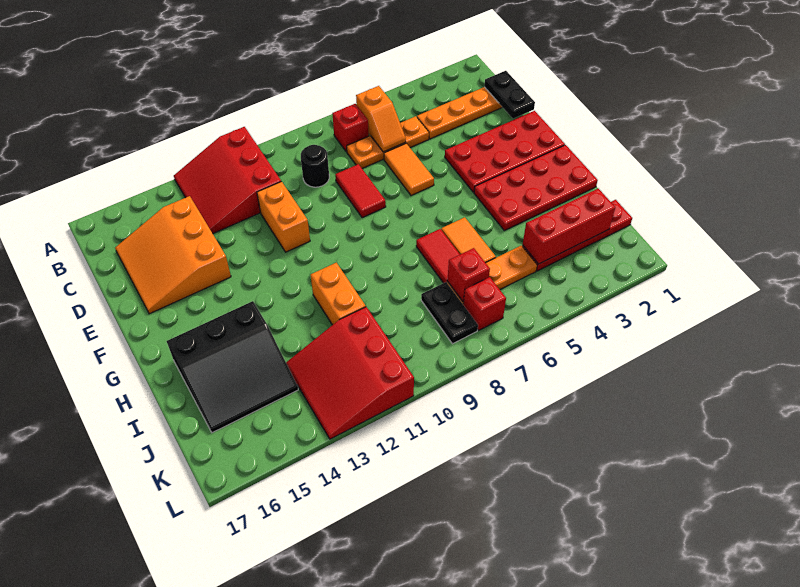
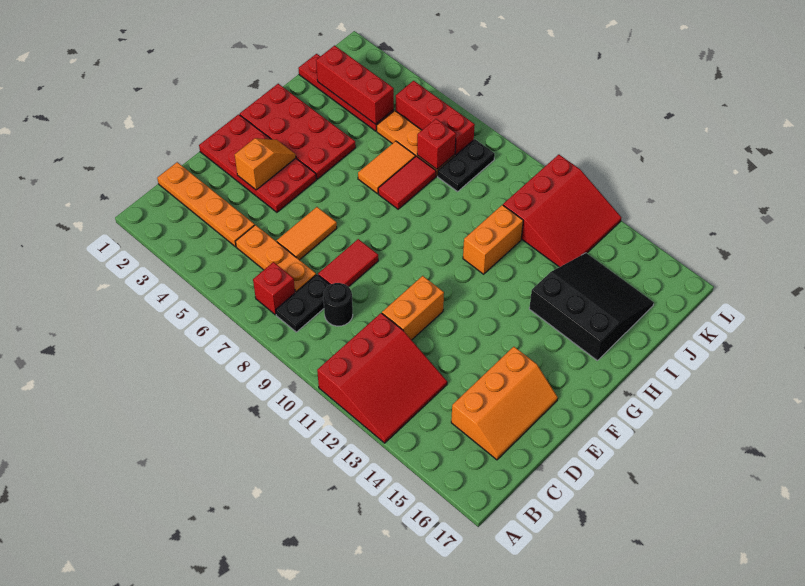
orange slope B6:C6 level 2 top B -> orange slope E3:F3 level 2 top E
black plate C1:D1 level 2 -> black plate B8:C8 level 1
orange slope C14:E16 level 1 top 14 -> orange slope C15:E16 level 1 top 15
red brick K7 level 1 -> red brick K5:K7 level 1

